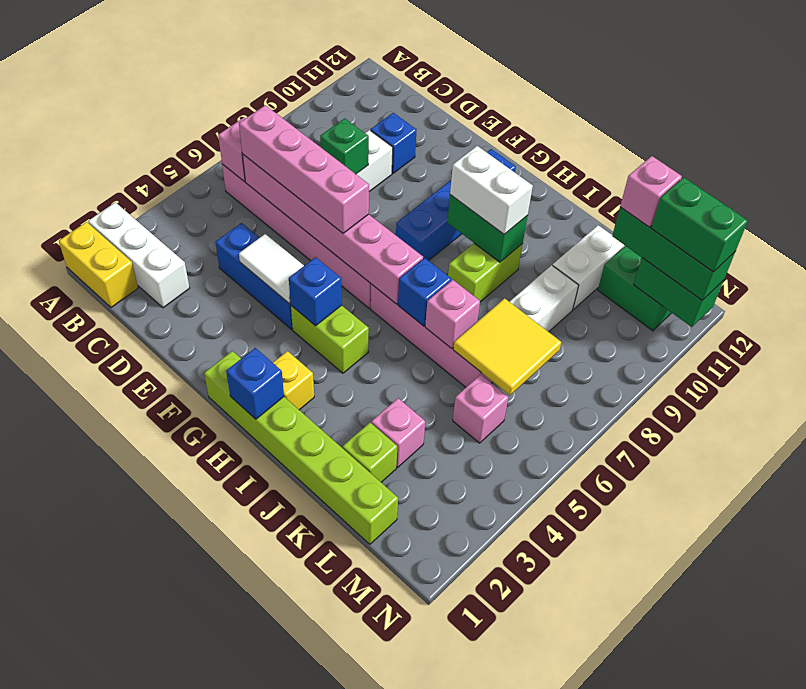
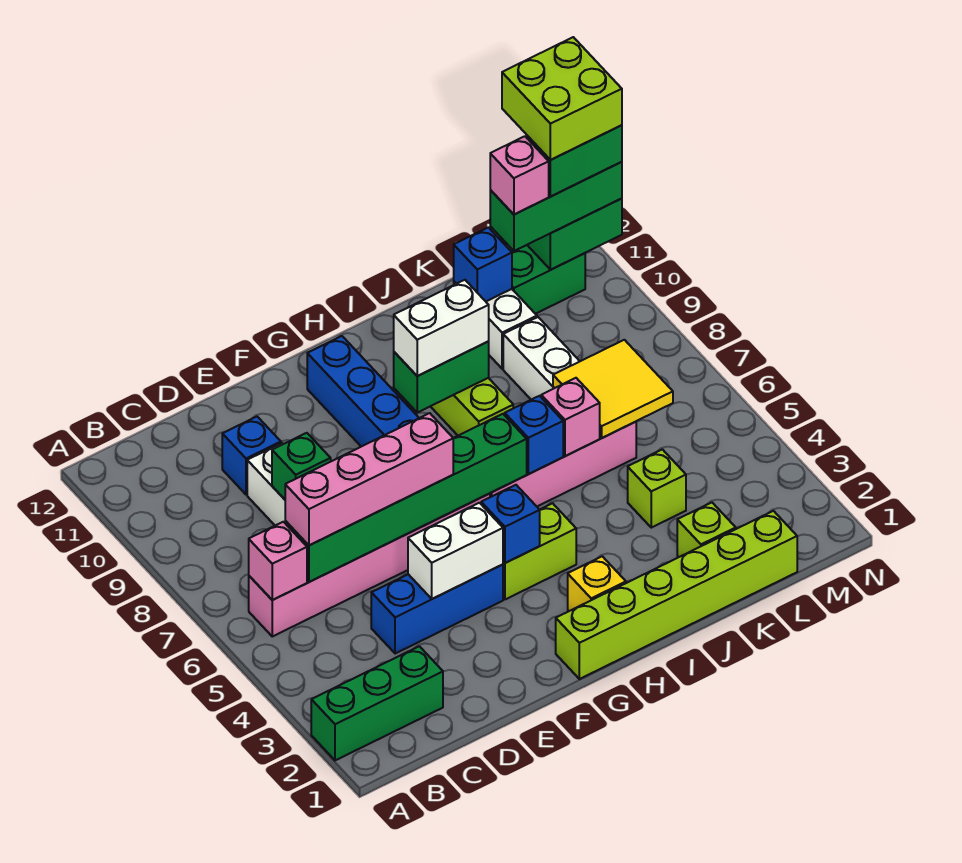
yellow brick A1:B1 level 1 -> none
white brick A2:C2 level 1 -> green brick A2:C2 level 1
pink brick C6:H6 level 2 -> green brick C6:H6 level 2
white tile E4:F4 level 2 -> white brick E4:F4 level 2
blue brick H1 level 2 -> blue brick K11 level 2
pink brick K3 level 1 -> none
none -> lime brick K4 level 1
pink brick L5 level 1 -> none
none -> lime brick M11:N12 level 5

